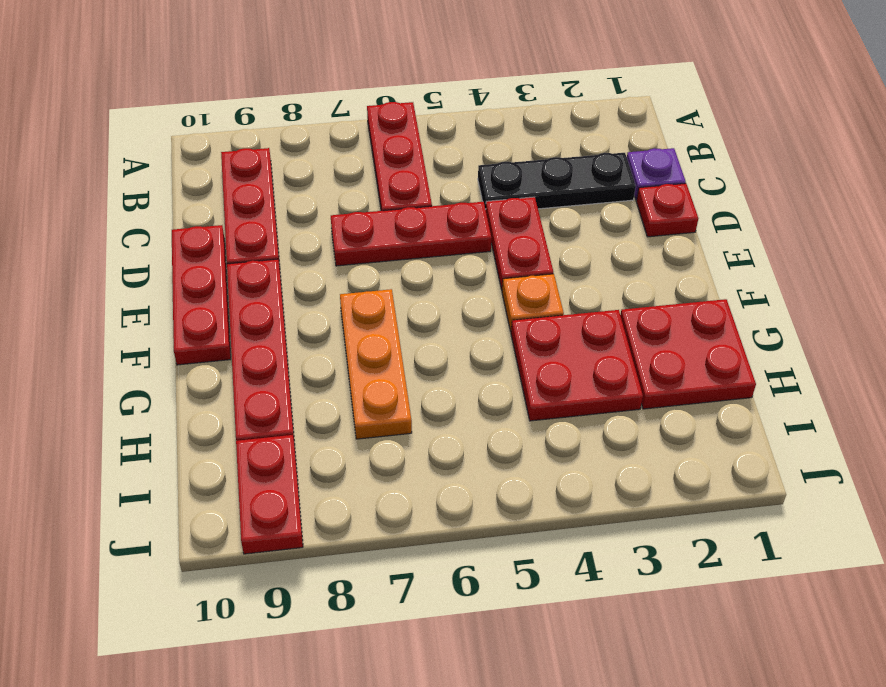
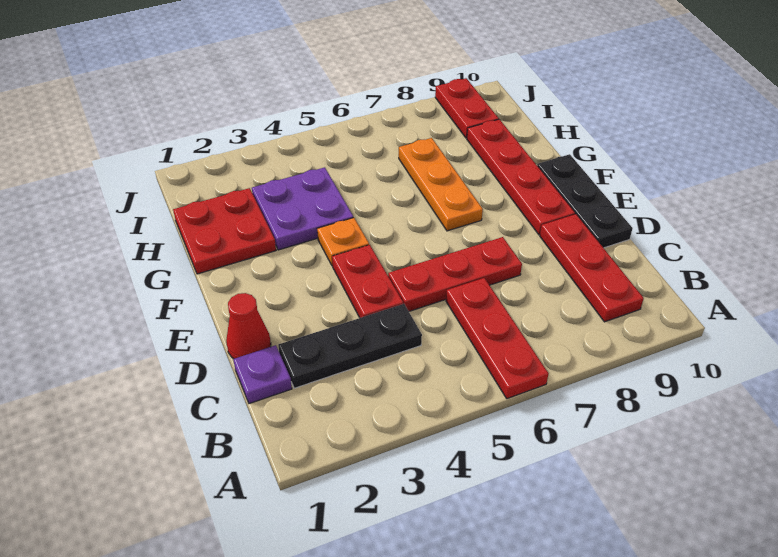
red plate D1 level 1 -> red cone D1 level 1
red plate D10:F10 level 1 -> black plate D10:F10 level 1
red plate G3:H4 level 1 -> purple plate G3:H4 level 1

